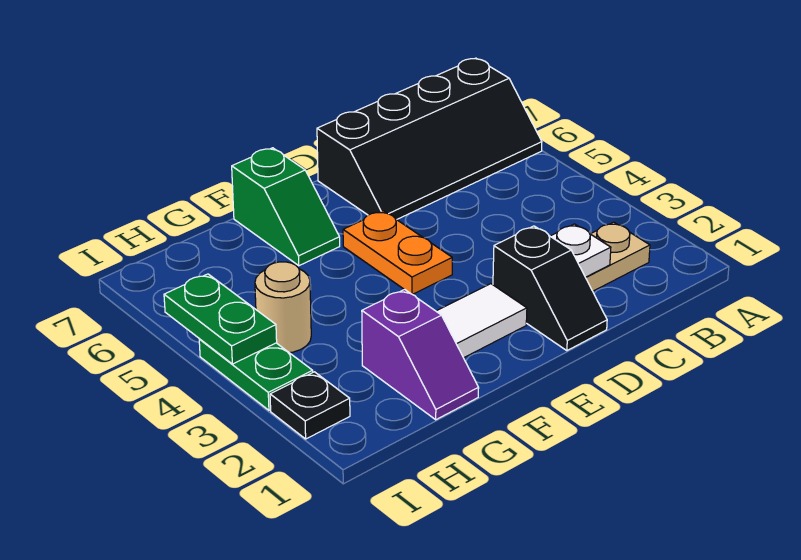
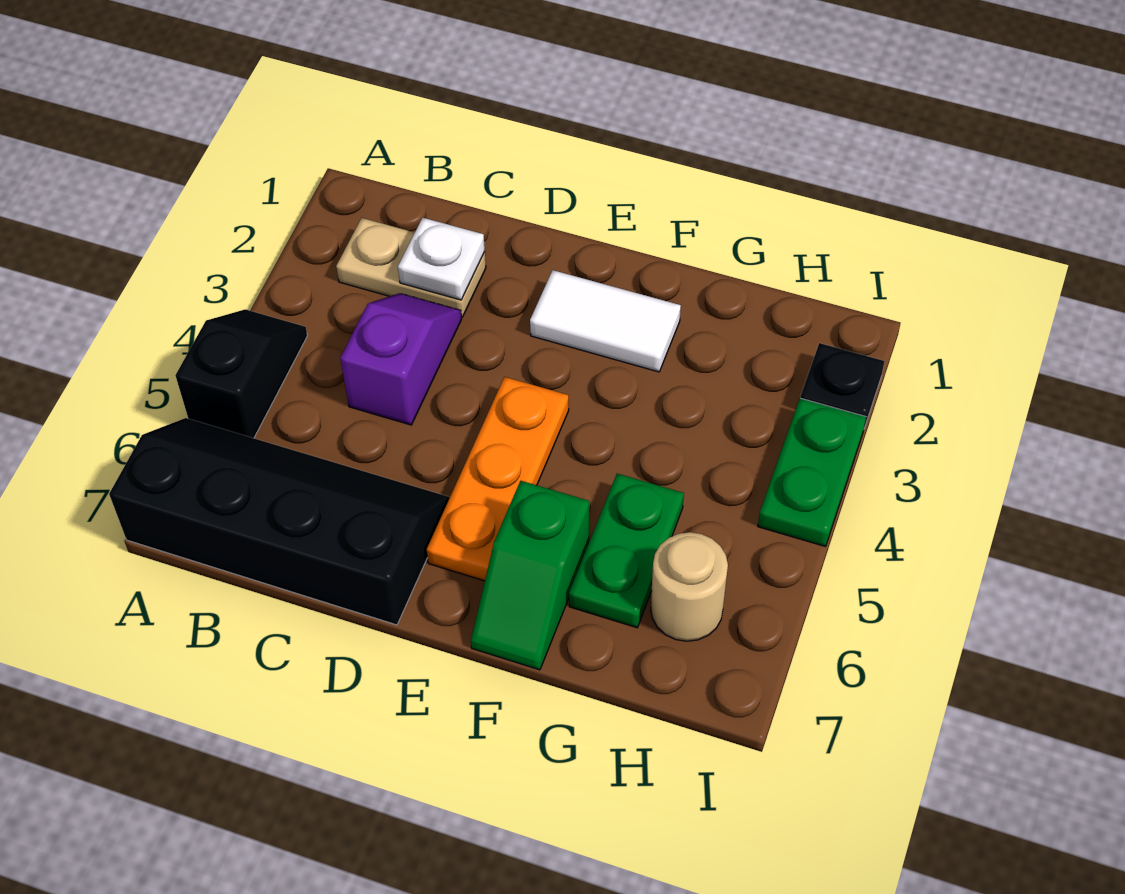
black slope D1:D2 level 1 top 2 -> black slope A4:A5 level 1 top 5
orange plate E4:E5 level 1 -> orange plate E4:E6 level 1
green slope F6:F7 level 1 top 7 -> green slope F6:F7 level 1 top 6
purple slope G1:G2 level 1 top 2 -> purple slope C3:C4 level 1 top 4
tan round brick H4 level 1 -> tan round brick H6 level 1
green plate I4:I5 level 2 -> green plate G5:G6 level 1

